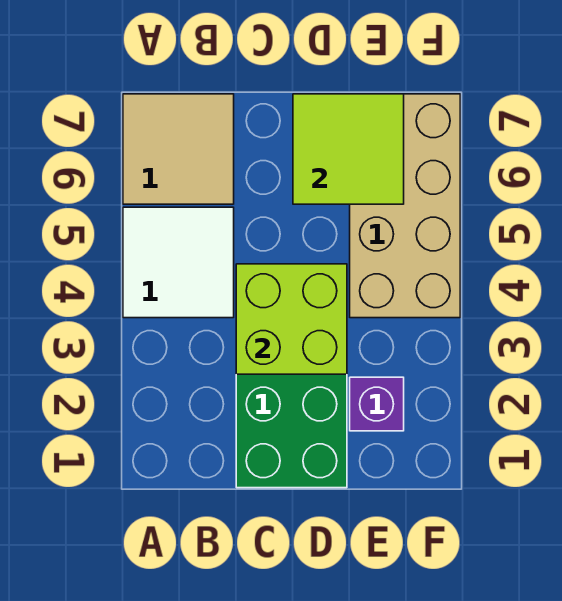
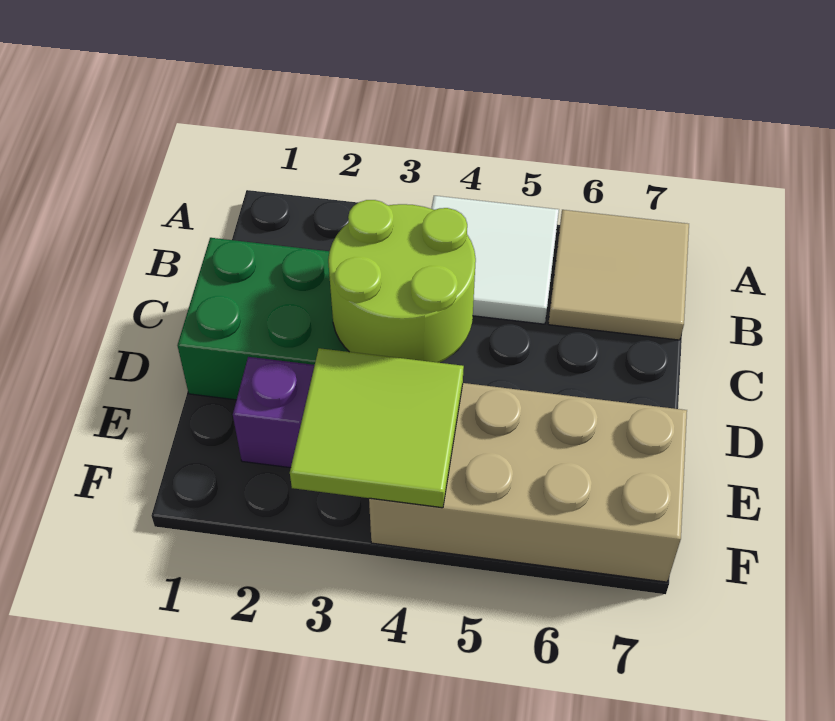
lime brick C3:D4 level 2 -> lime round brick C3:D4 level 2
lime tile D6:E7 level 2 -> lime tile E3:F4 level 2

